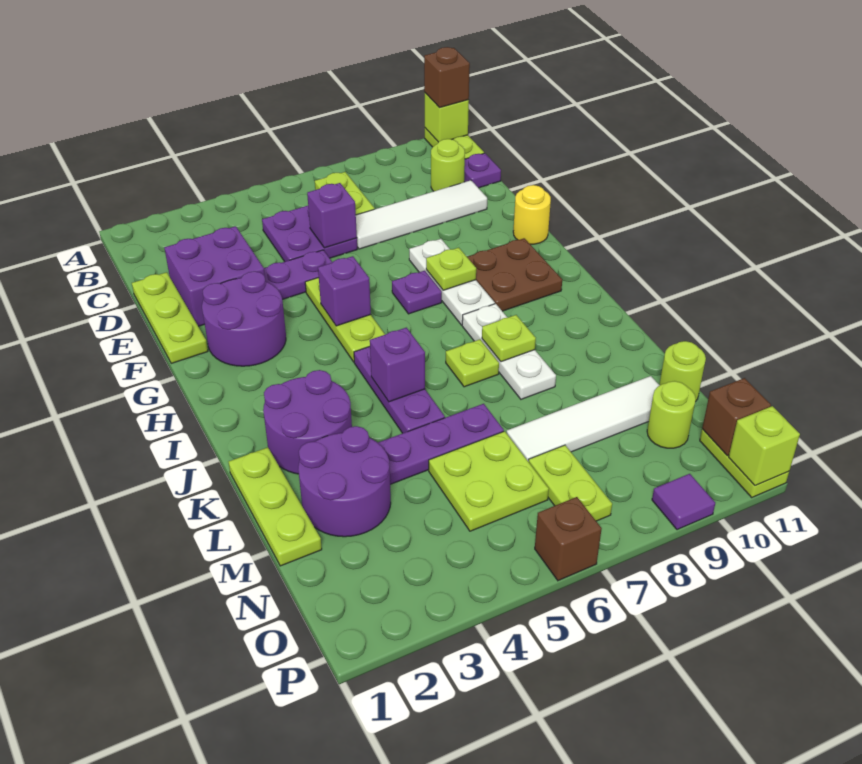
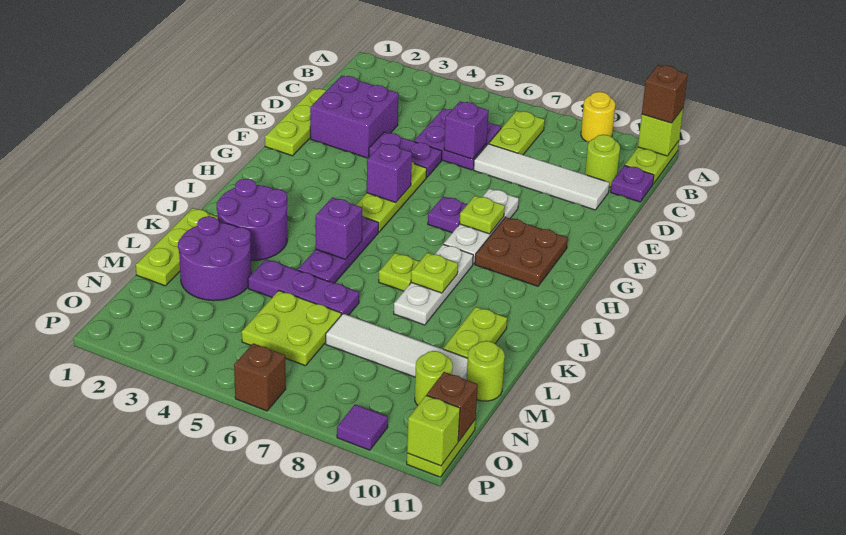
purple round brick F2:G3 level 1 -> none
yellow round brick F11 level 1 -> yellow round brick A9 level 1
lime plate N7:O7 level 1 -> lime plate K10:L10 level 1

